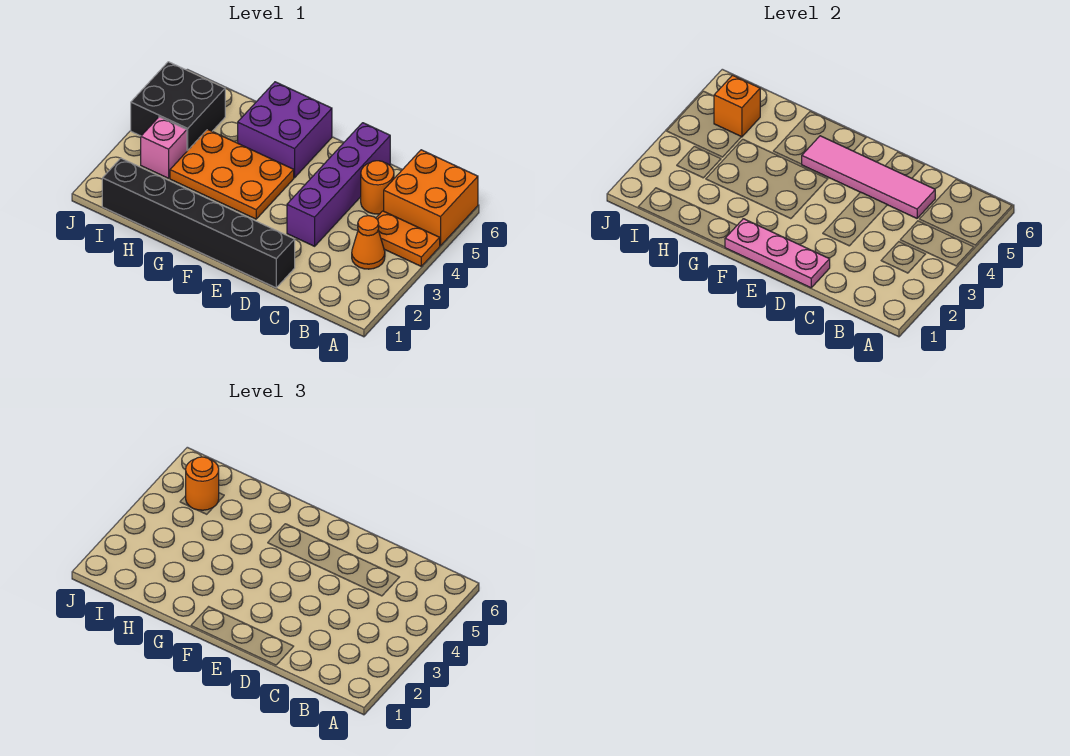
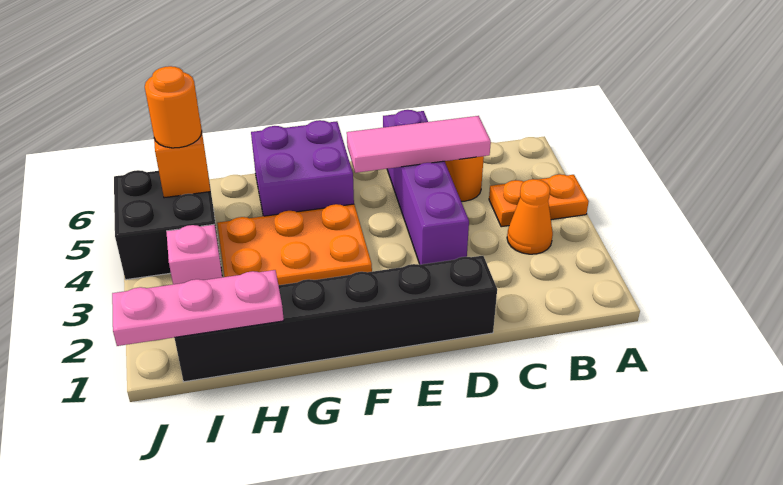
orange brick A5:B6 level 1 -> none
pink tile C5:F5 level 2 -> pink tile C5:E5 level 2
pink plate D1:F1 level 2 -> pink plate H1:J1 level 2

